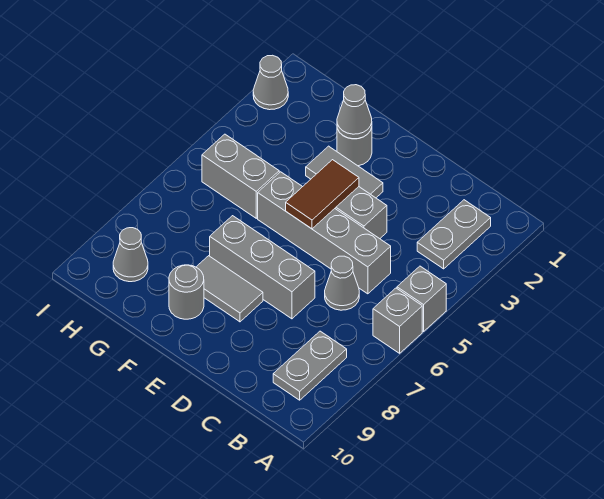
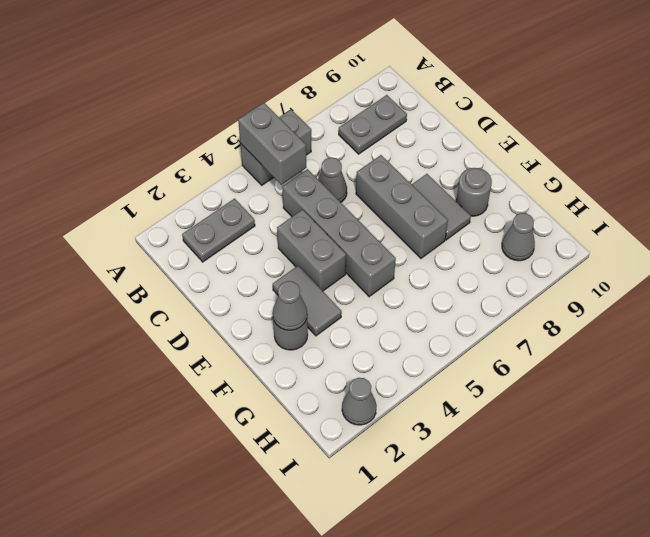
brown tile E4:E5 level 2 -> none
grey brick G5:H5 level 1 -> grey brick A5:B5 level 2

